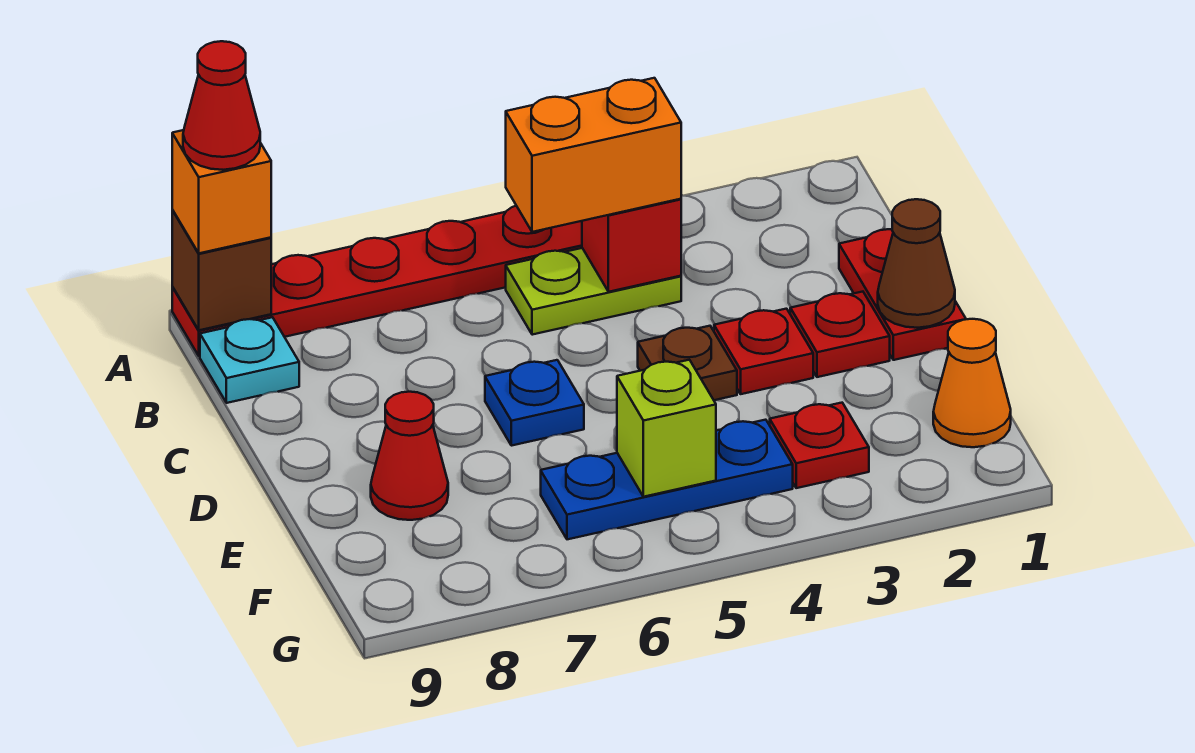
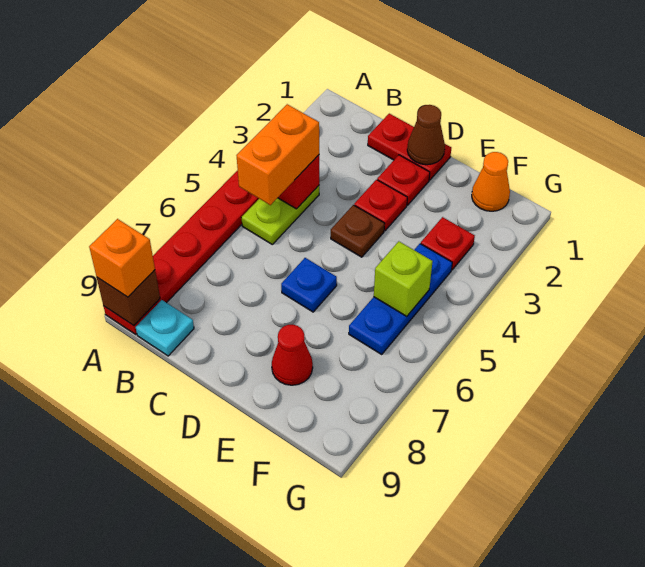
red cone A9 level 4 -> none

